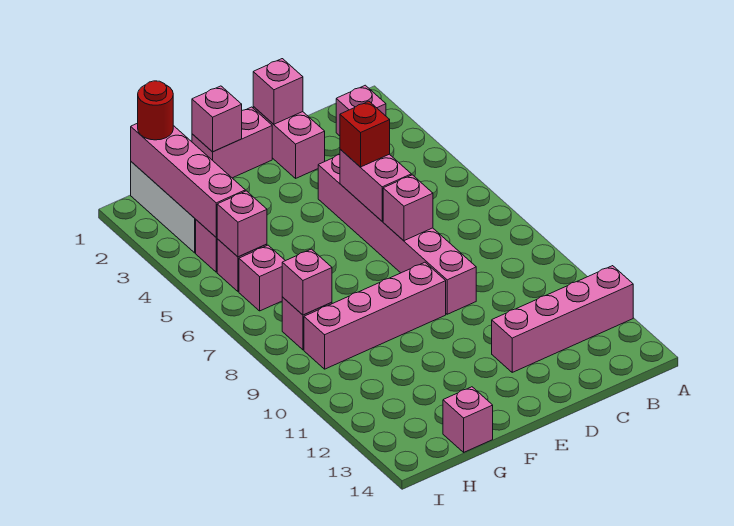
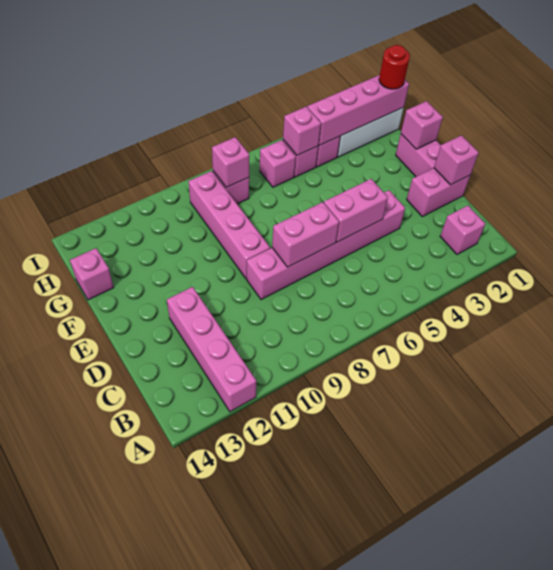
red brick D5 level 3 -> none
pink brick D7 level 2 -> pink brick D7:D8 level 2

